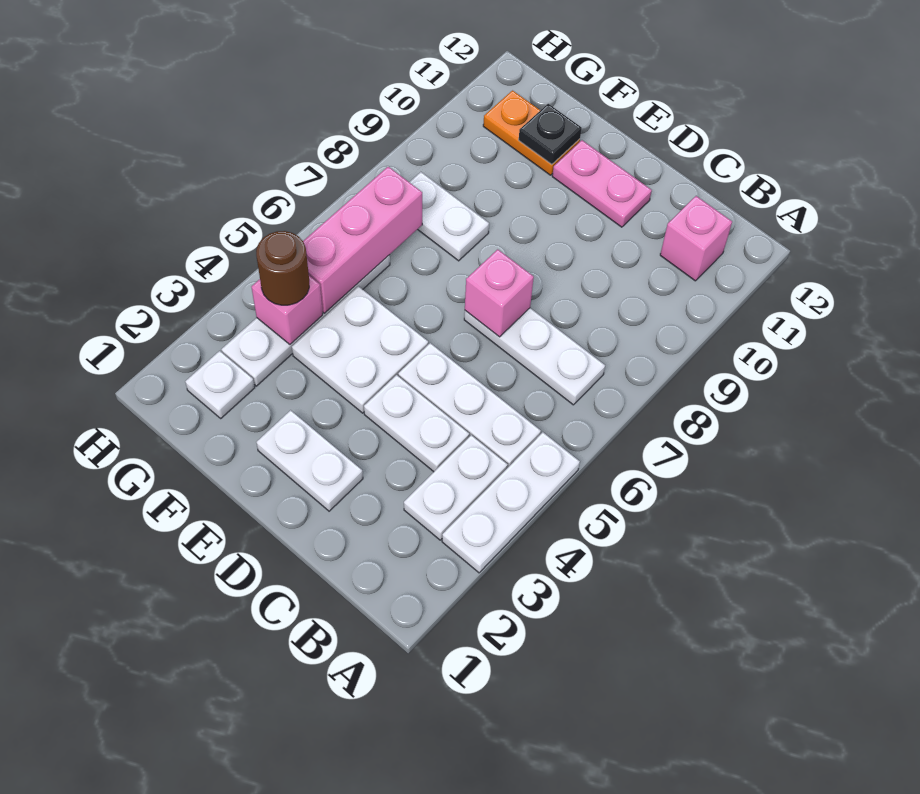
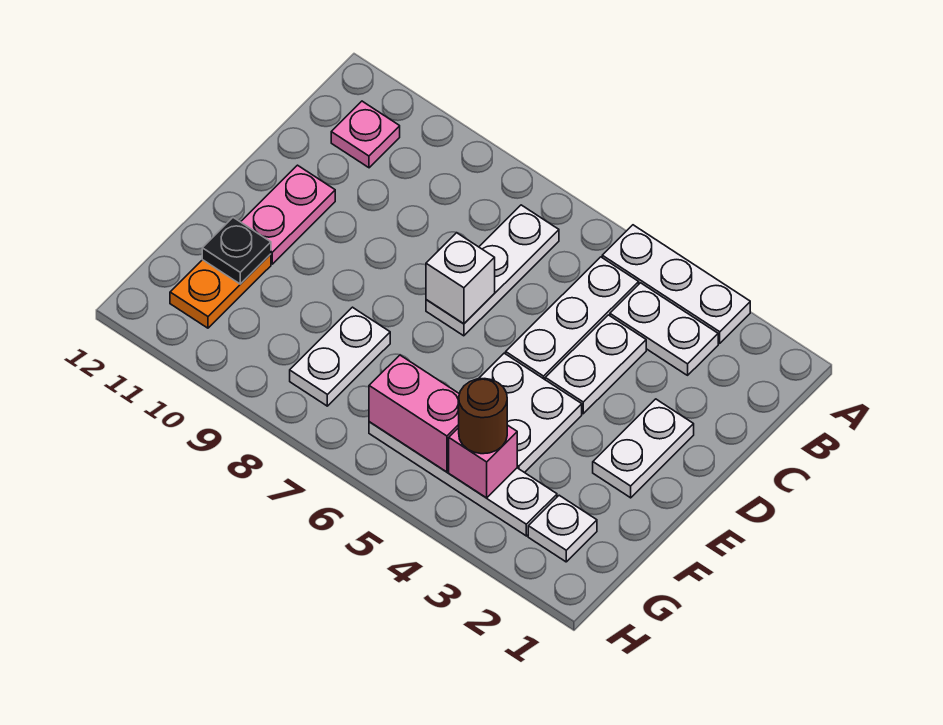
pink brick B11 level 1 -> pink plate B11 level 1
pink brick D7 level 2 -> white brick D7 level 2
pink brick G5:G7 level 2 -> pink brick G5:G6 level 2

